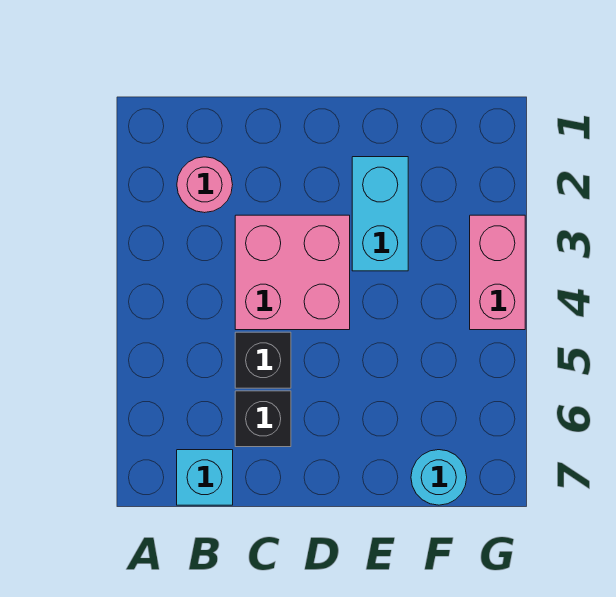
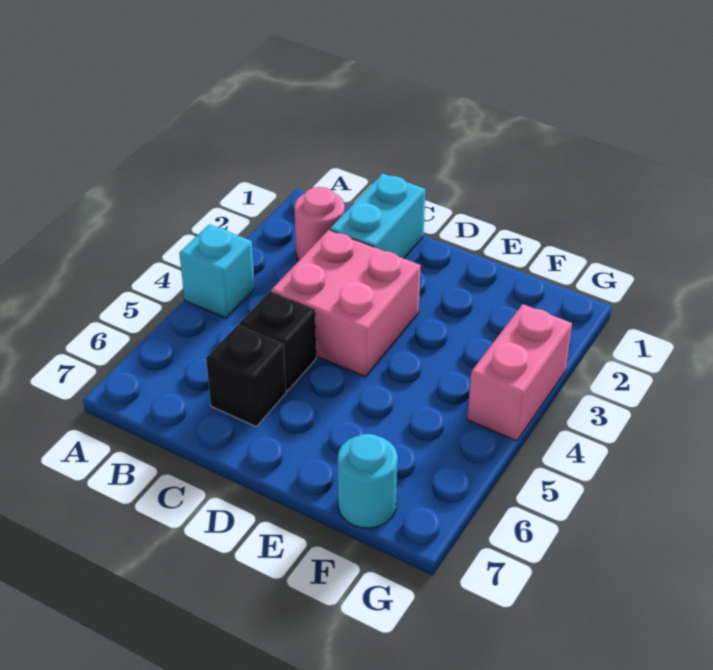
cyan brick B7 level 1 -> cyan brick A4 level 1
cyan brick E2:E3 level 1 -> cyan brick C1:C2 level 1

